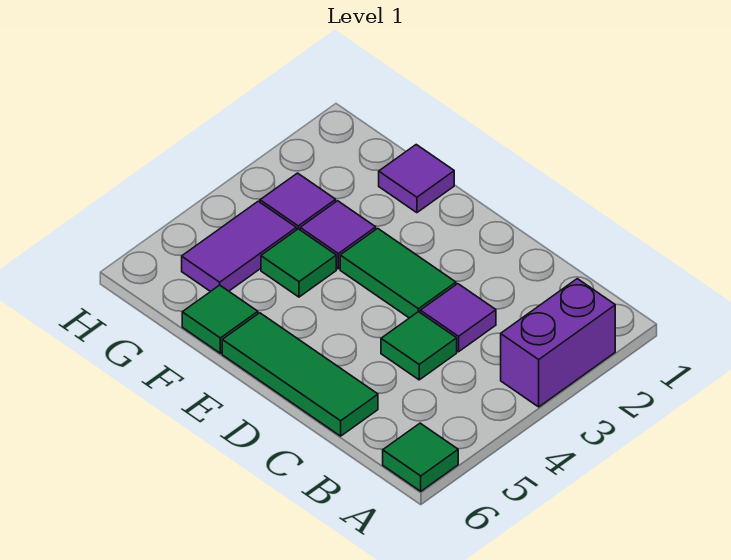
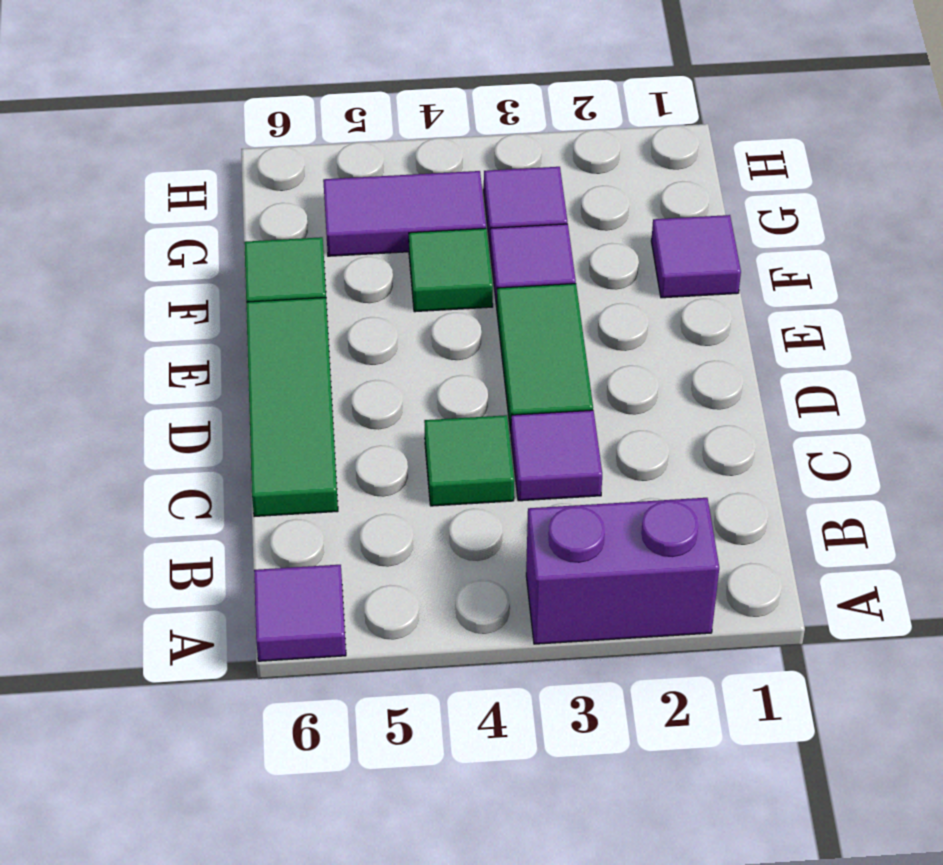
green tile A6 level 1 -> purple tile A6 level 1

